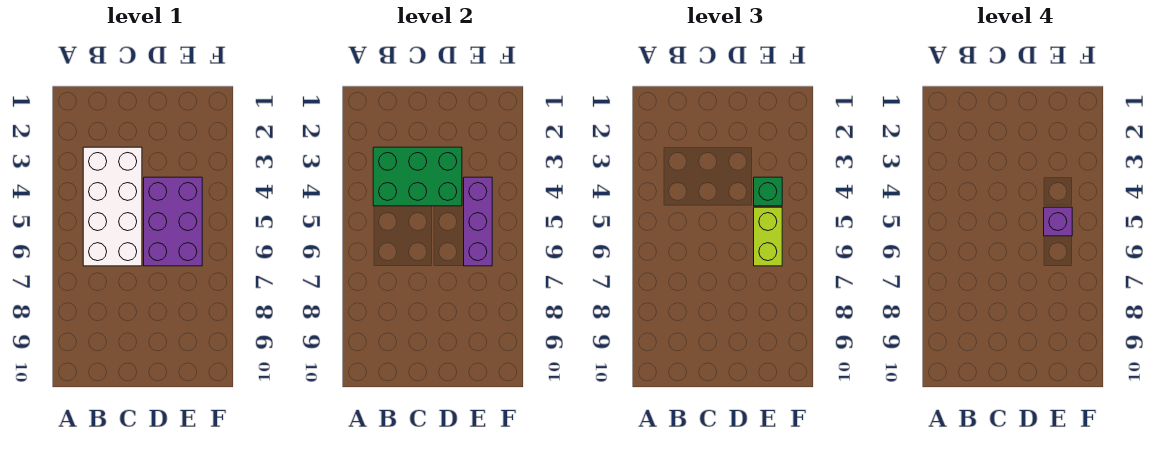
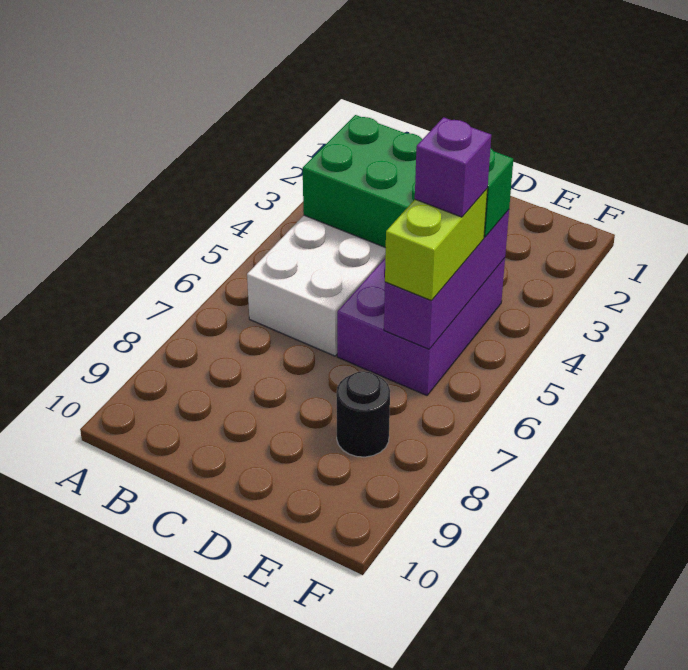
none -> black round brick E8 level 1

